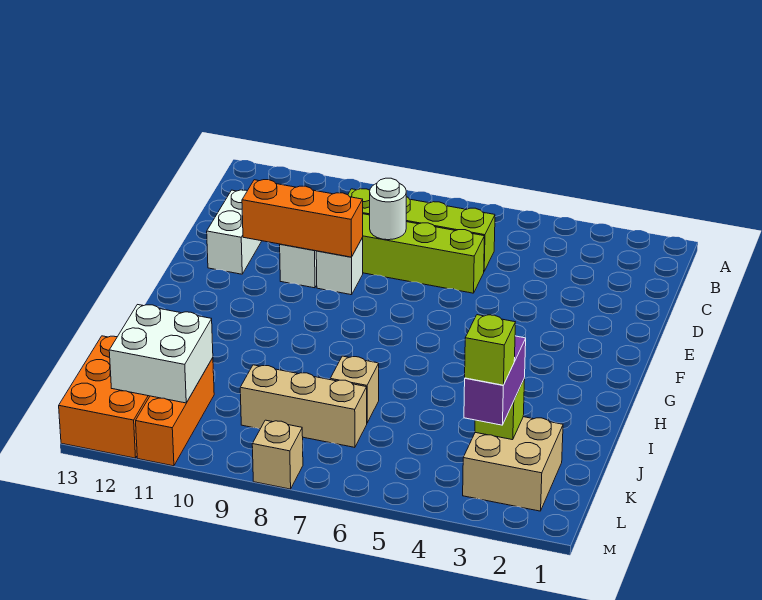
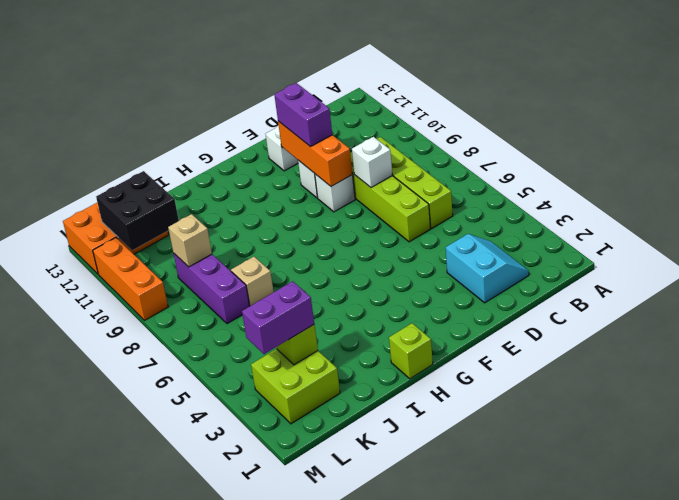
none -> cyan slope C2:D3 level 1 top D
white round brick D8 level 2 -> white brick D8 level 2
none -> purple brick E10:E11 level 3
tan brick K2:L3 level 1 -> lime brick K2:L3 level 1
tan brick K7:K9 level 1 -> purple brick K7:K9 level 1
orange brick K11:M11 level 1 -> orange brick M9:M11 level 1
white brick K11:L12 level 2 -> black brick K11:L12 level 2
lime brick L3 level 4 -> lime brick H1 level 1
tan brick M8 level 1 -> tan brick K9 level 2

